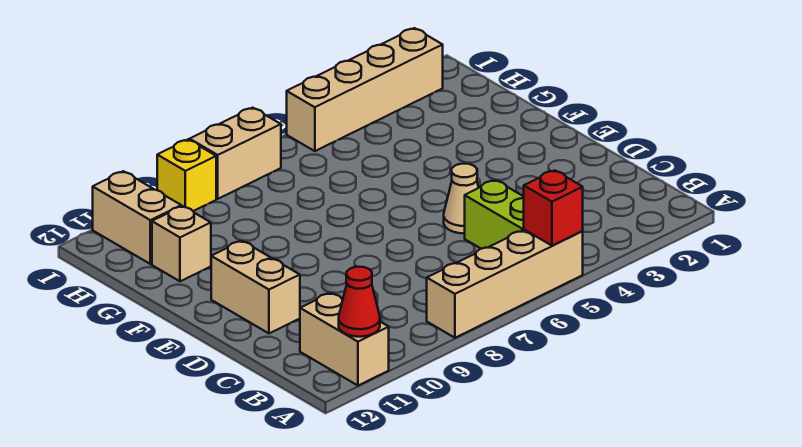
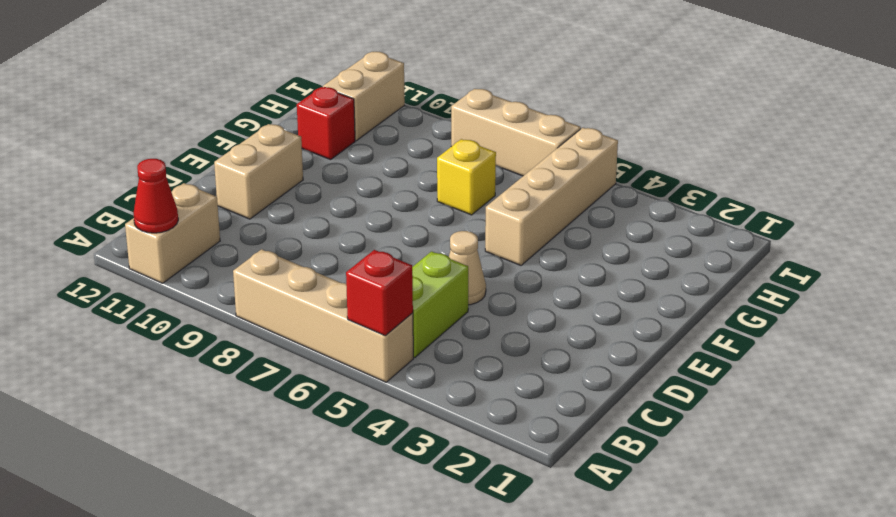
tan brick G11 level 1 -> red brick G11 level 1
tan brick I2:I5 level 1 -> tan brick F5:I5 level 1
tan brick I7:I8 level 1 -> tan brick I6:I8 level 1
yellow brick I9 level 1 -> yellow brick G7 level 1

